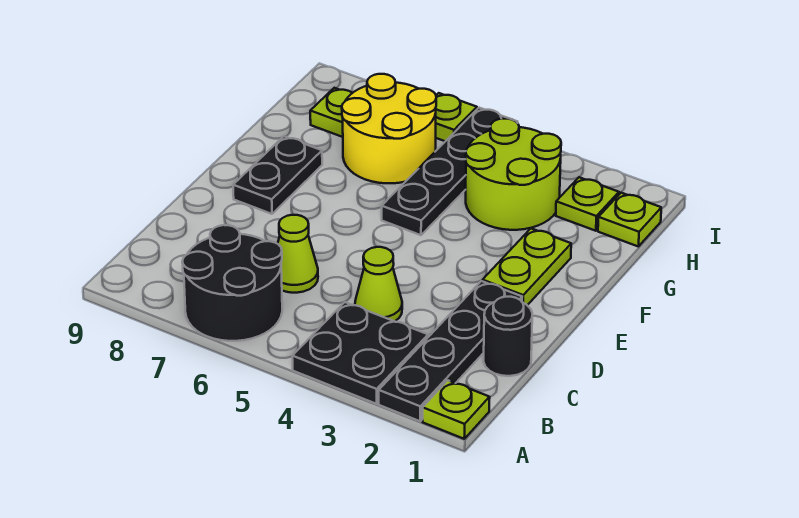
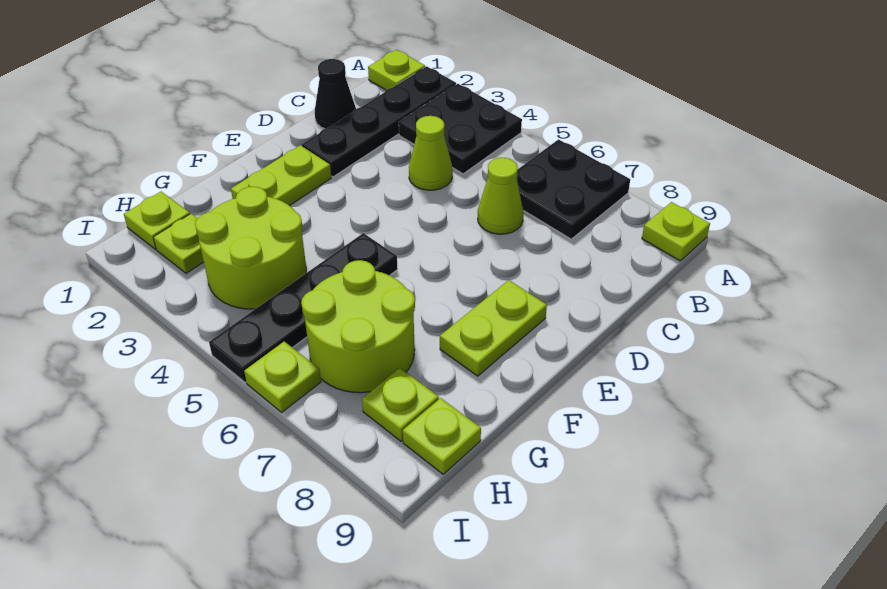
black round brick A6:B7 level 1 -> black plate A6:B7 level 1
none -> lime plate A9 level 1
black round brick C1 level 1 -> black cone C1 level 1
black plate E8:F8 level 1 -> lime plate E8:F8 level 1
yellow round brick G6:H7 level 1 -> lime round brick G6:H7 level 1
none -> lime plate H9 level 1

